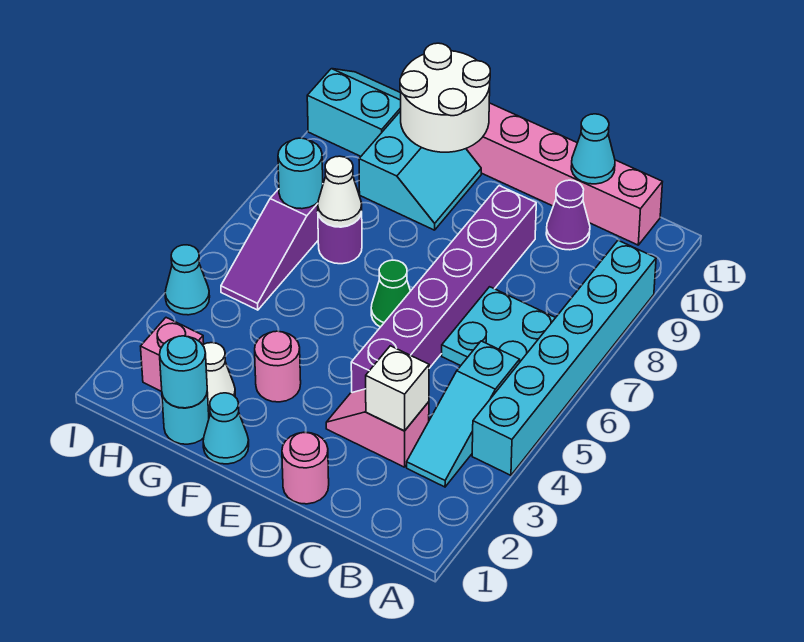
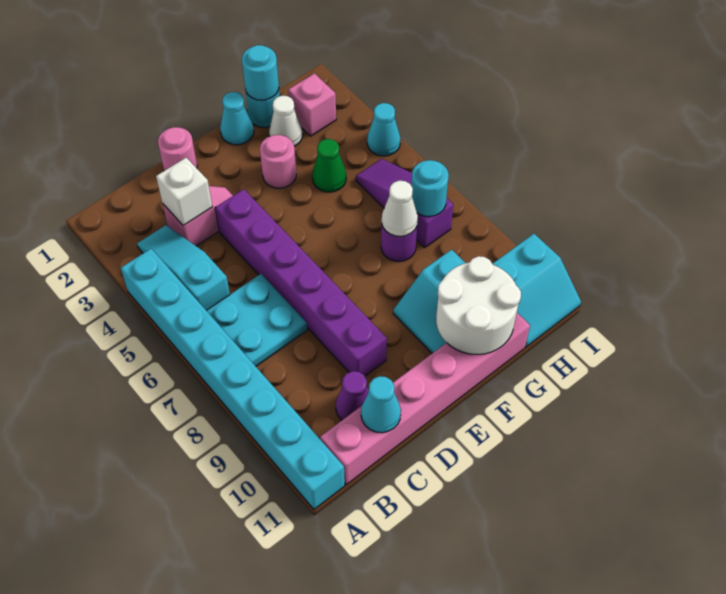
cyan brick A4:A9 level 1 -> cyan brick A4:A11 level 1
green cone E6 level 1 -> green cone G4 level 1

